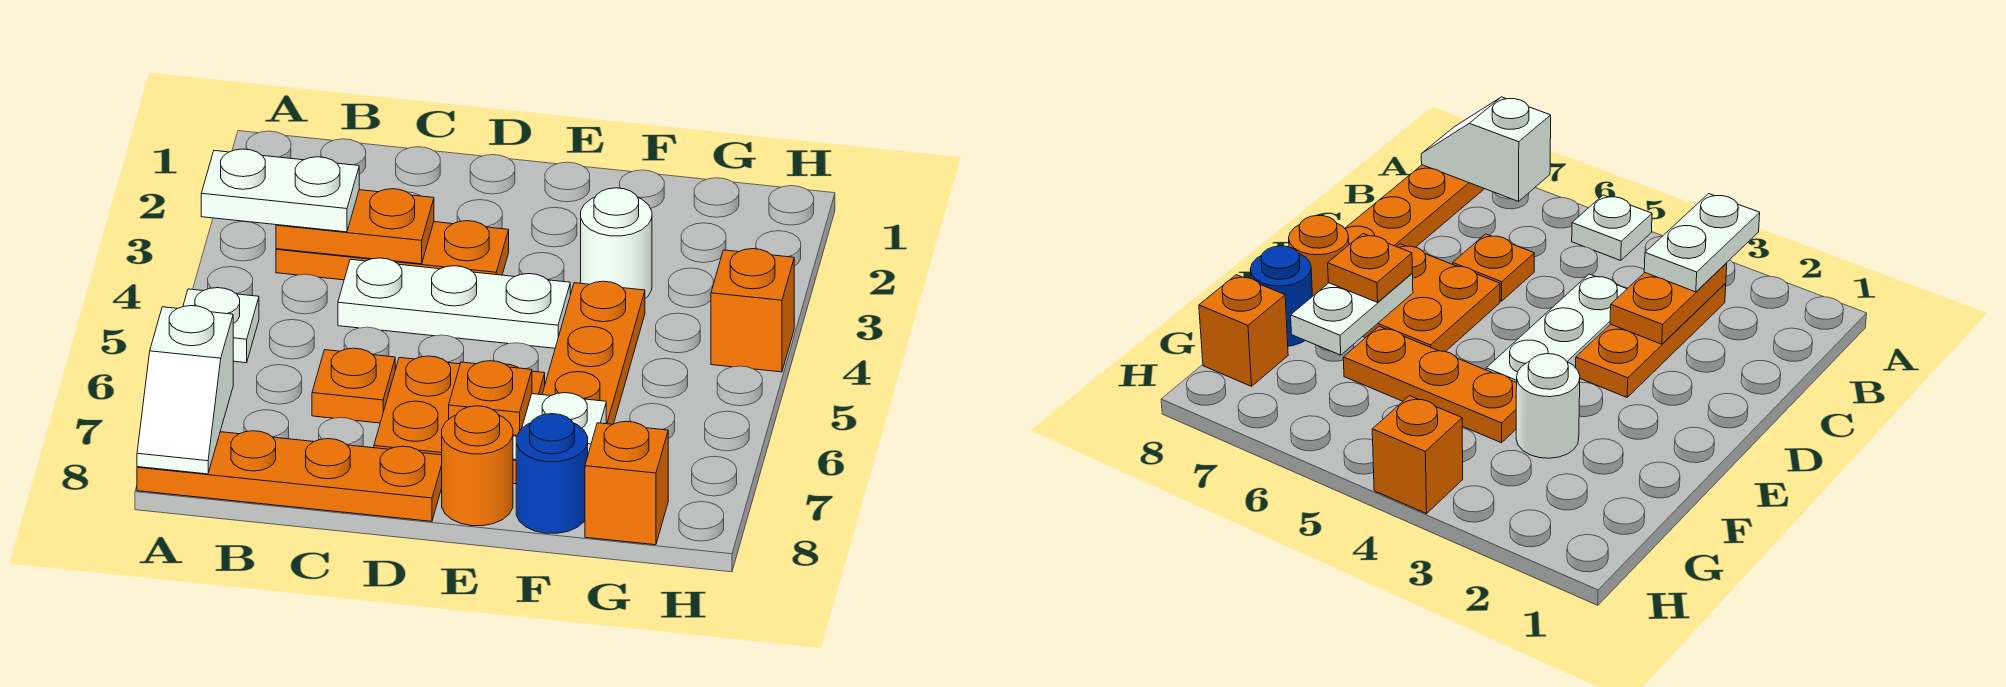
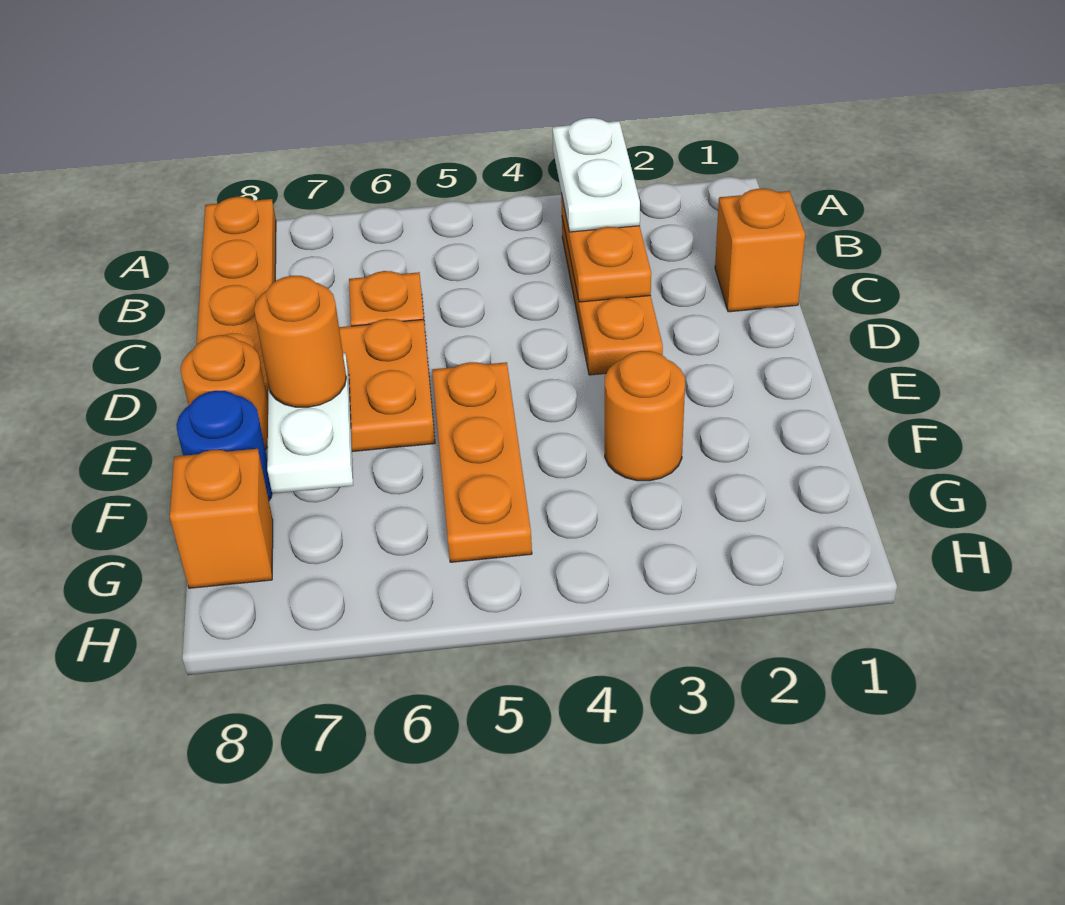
white plate A5 level 1 -> none
white slope A7:A8 level 2 top 7 -> none
white plate C4:E4 level 1 -> none
orange plate E7 level 3 -> orange round brick E7 level 3
white round brick F3 level 1 -> orange round brick F3 level 1
orange plate F4:F6 level 1 -> orange plate E5:G5 level 1
orange brick H4 level 1 -> orange brick C1 level 1

